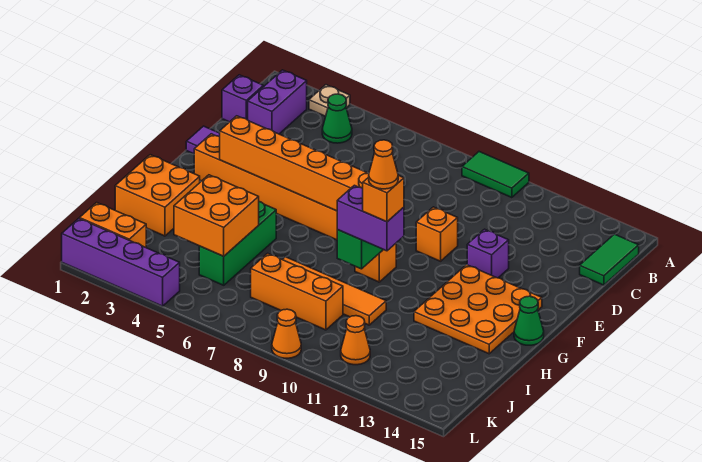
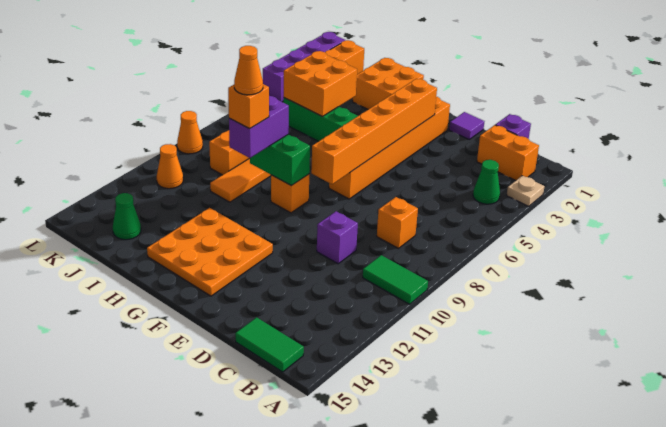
green tile A9:A10 level 1 -> green tile A10:B10 level 1
purple brick B2:C2 level 1 -> orange brick B2:C2 level 1
orange brick E10 level 1 -> orange brick C8 level 1
purple brick E12 level 1 -> purple brick D10 level 1
green cone G15 level 1 -> green cone J14 level 1

